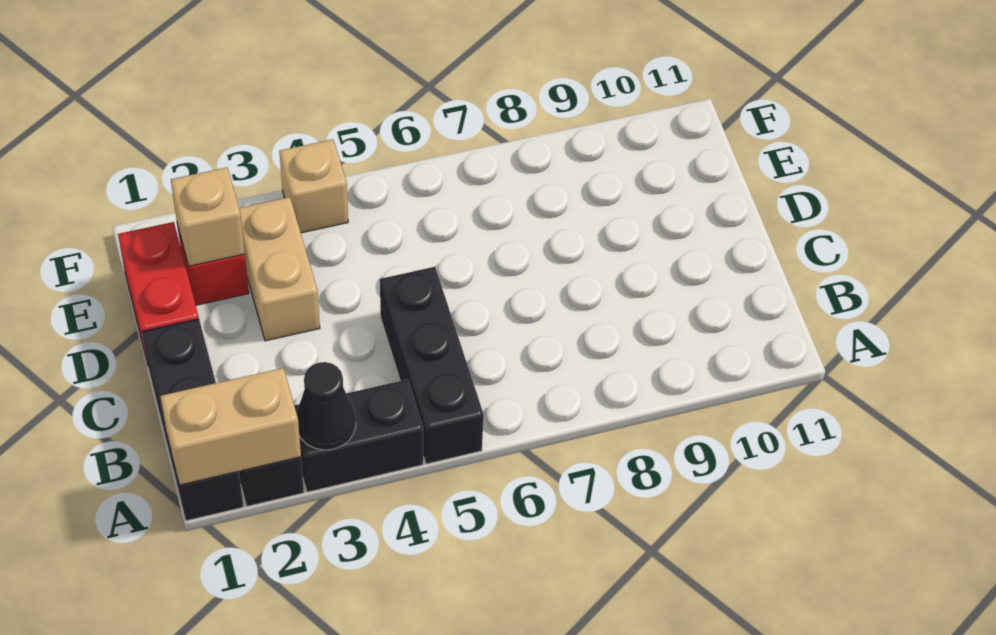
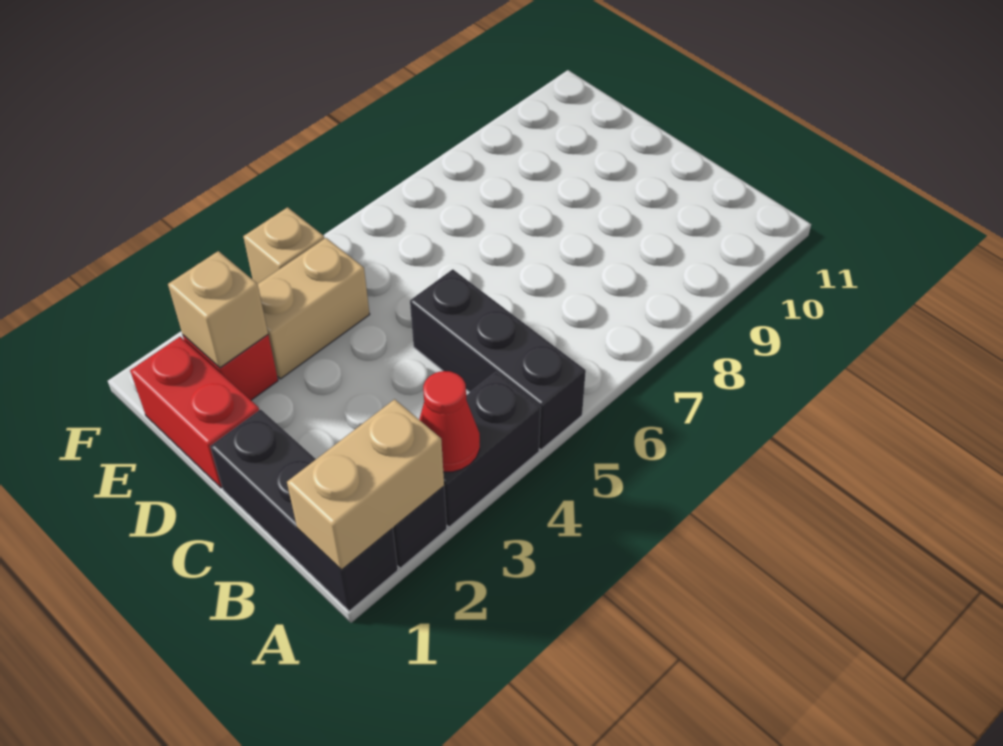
black cone A3 level 2 -> red cone A3 level 2
tan brick D3:E3 level 1 -> tan brick E3:E4 level 1

